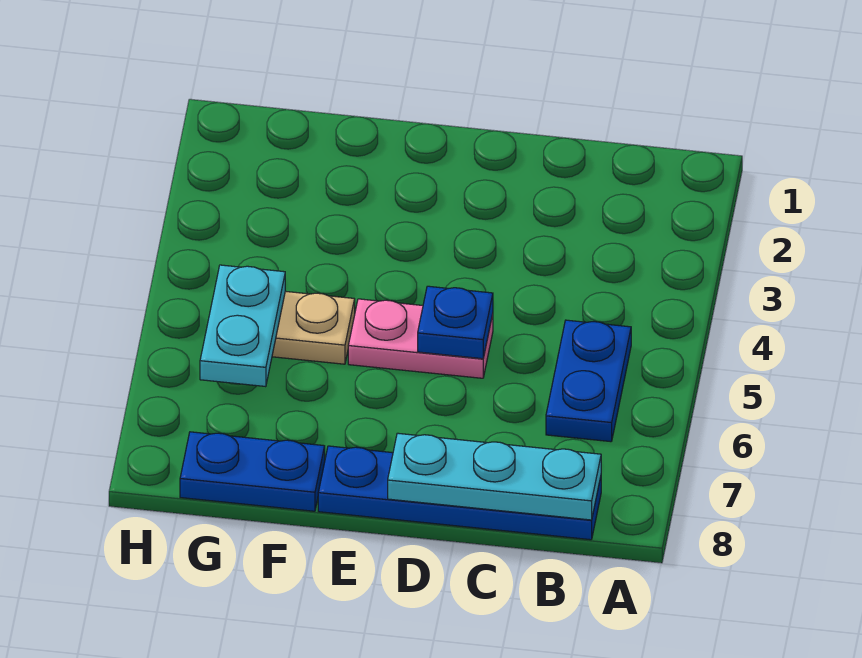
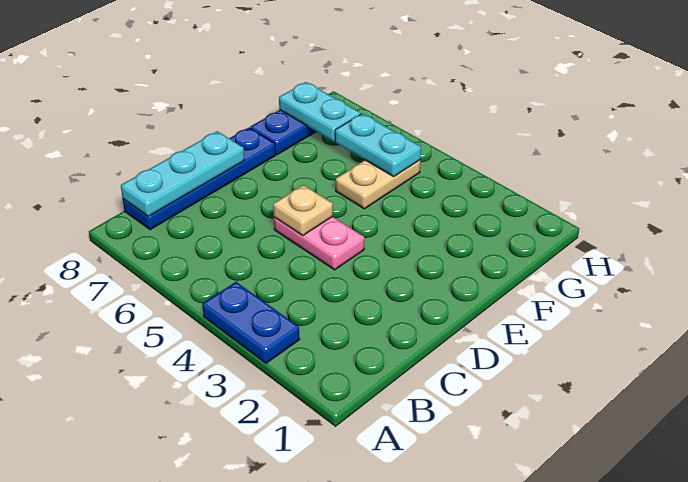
blue plate B5:B6 level 1 -> blue plate A3:A4 level 1
pink plate D5:E5 level 1 -> pink plate D4:D5 level 1
blue plate D5 level 2 -> tan plate D5 level 2
none -> cyan plate G7:G8 level 2

